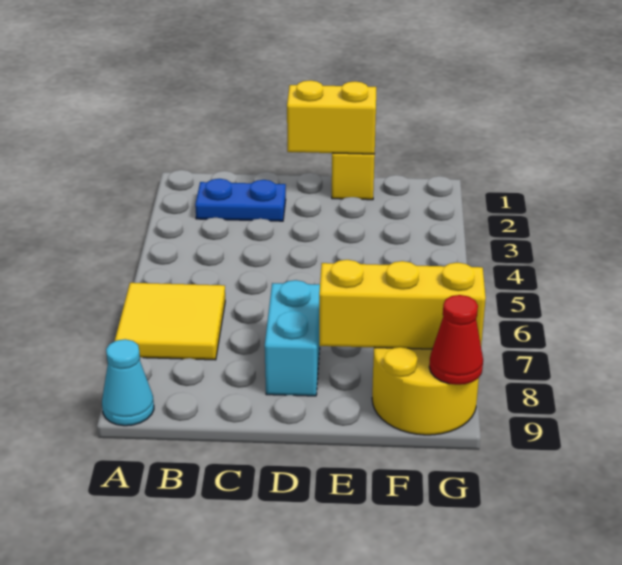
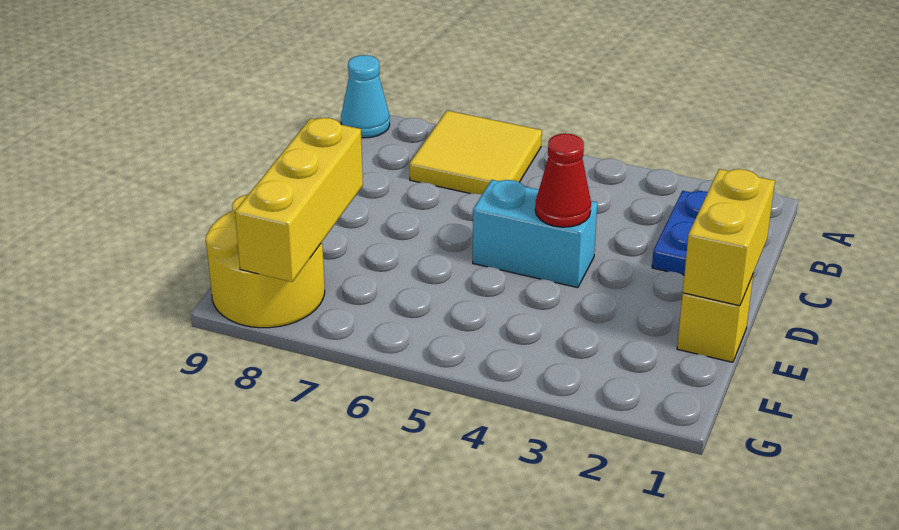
cyan brick D7:D8 level 1 -> cyan brick D4:D5 level 1
red cone G9 level 2 -> red cone D4 level 2

